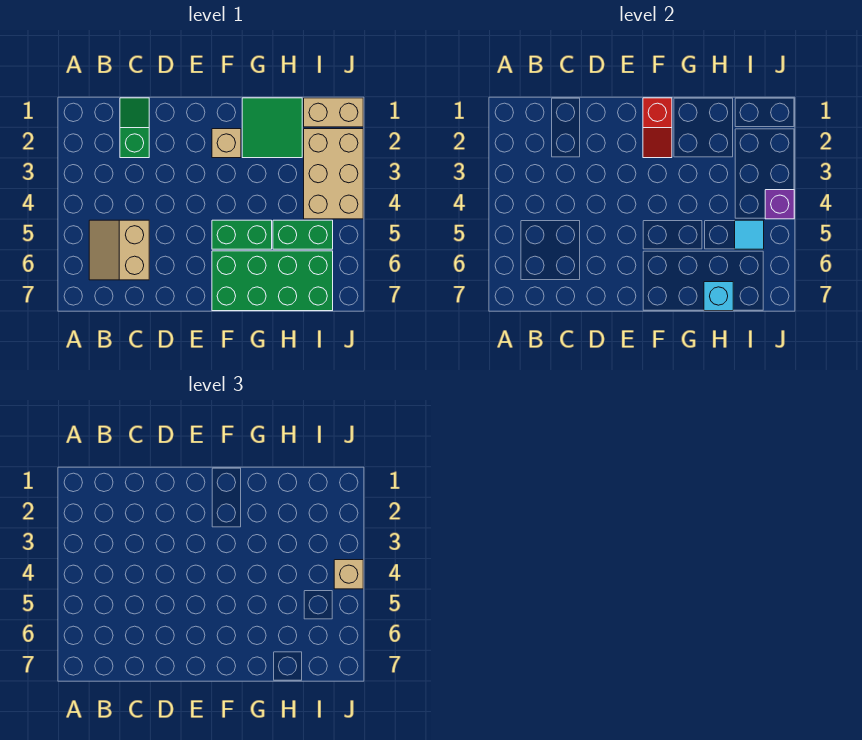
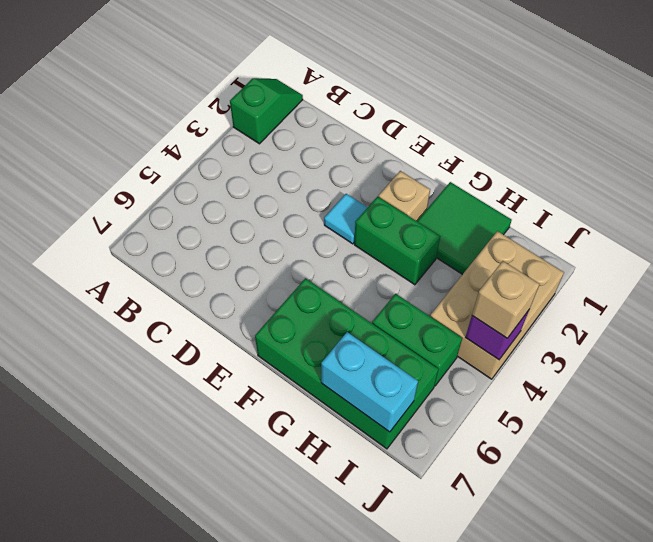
tan slope B5:C6 level 1 top C -> none
green slope C1:C2 level 1 top 2 -> green slope A1:A2 level 1 top 2
red slope F1:F2 level 2 top 1 -> none
green brick F5:G5 level 1 -> green brick F3:G3 level 1
cyan brick H7 level 2 -> cyan brick H7:I7 level 2
tan brick I1:J1 level 1 -> none
cyan tile I5 level 2 -> cyan tile E3 level 1

